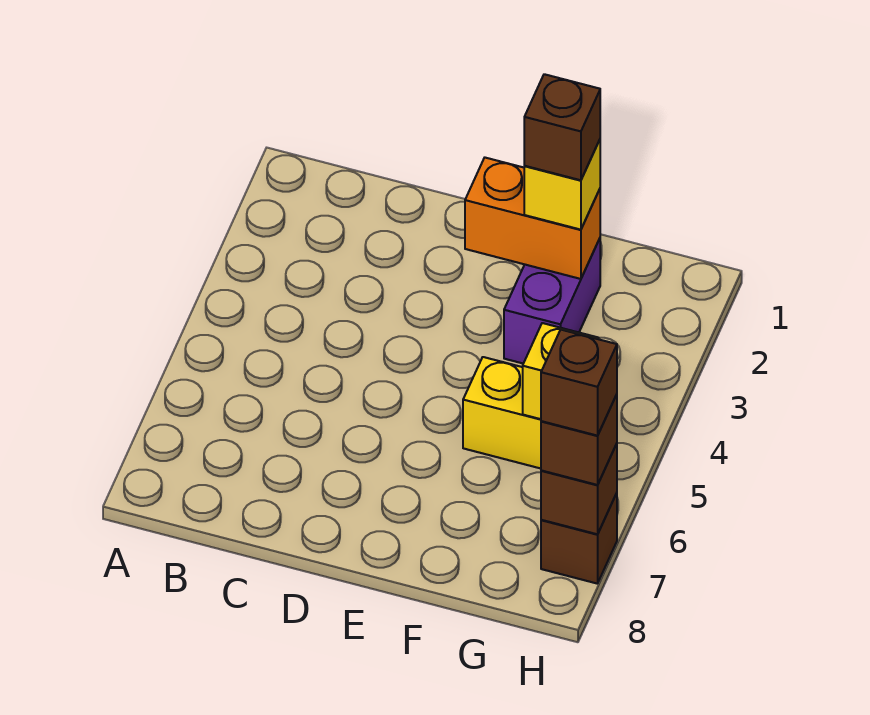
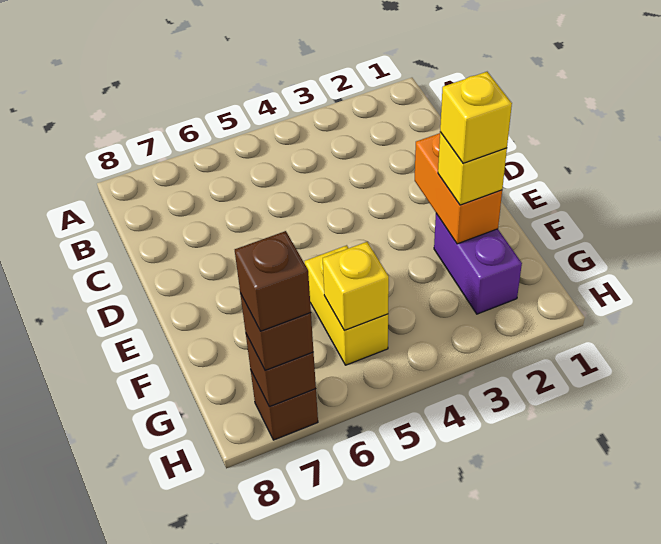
purple brick F2:F3 level 1 -> purple brick F2:G2 level 1
brown brick F2 level 4 -> yellow brick F2 level 4

